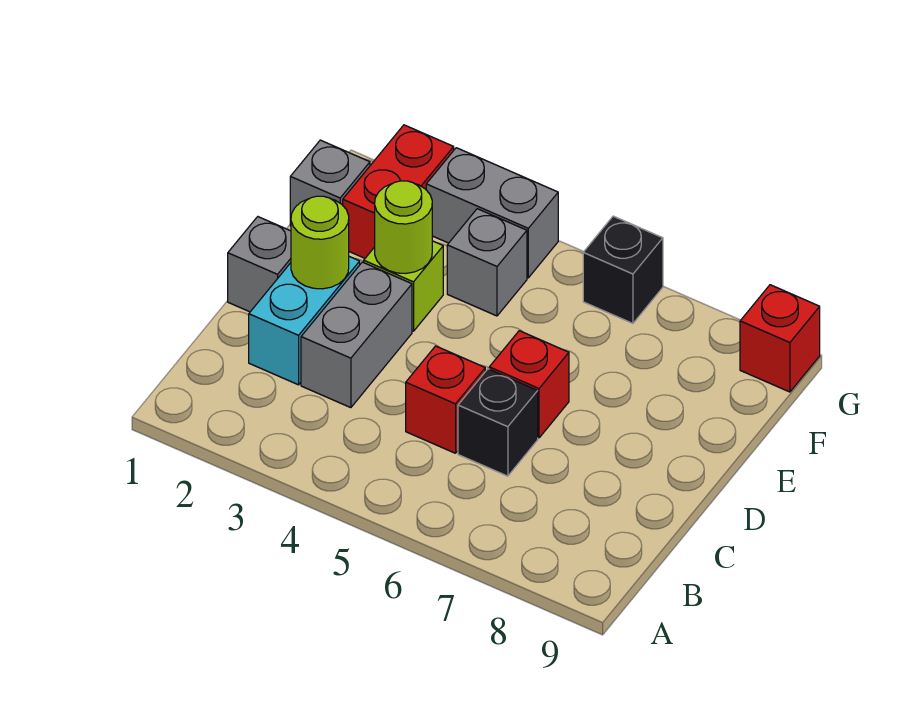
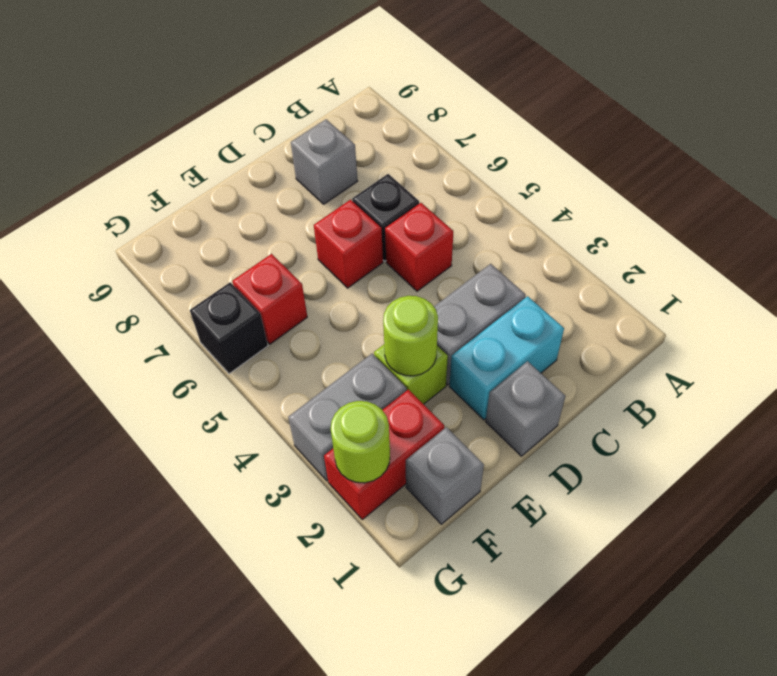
lime round brick D2 level 2 -> lime round brick G2 level 2
grey brick F4 level 1 -> grey brick C8 level 1
grey brick G3:G4 level 1 -> grey brick F3:G3 level 1
red brick G9 level 1 -> red brick F6 level 1

